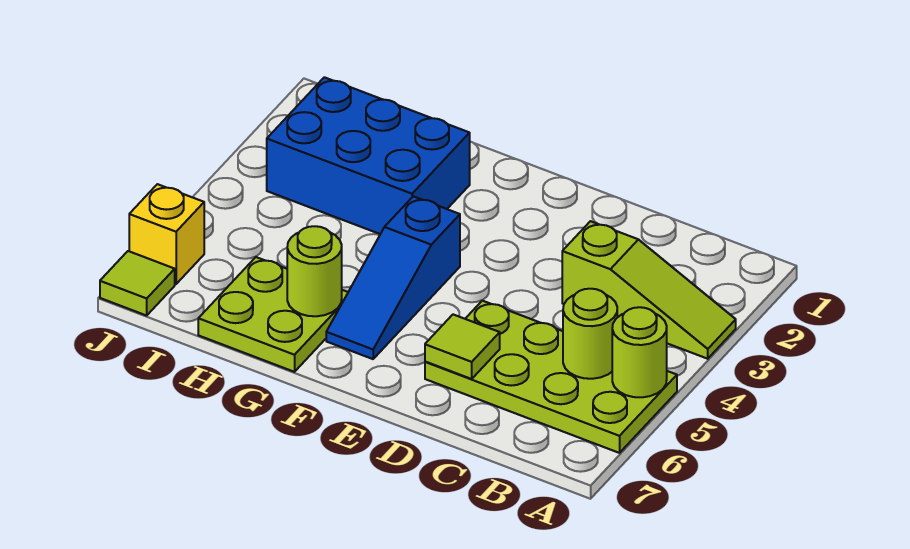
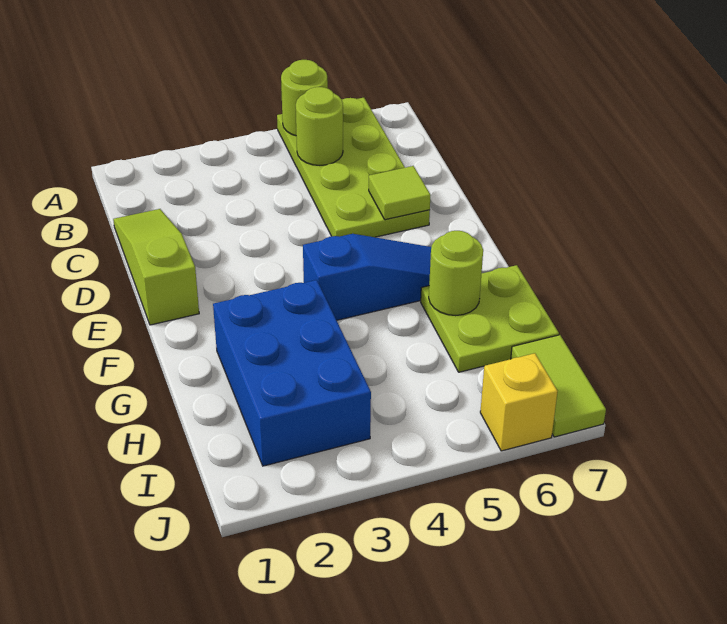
lime slope A3:C3 level 1 top C -> lime slope C1:E1 level 1 top E
lime tile J7 level 1 -> lime tile I7:J7 level 1

